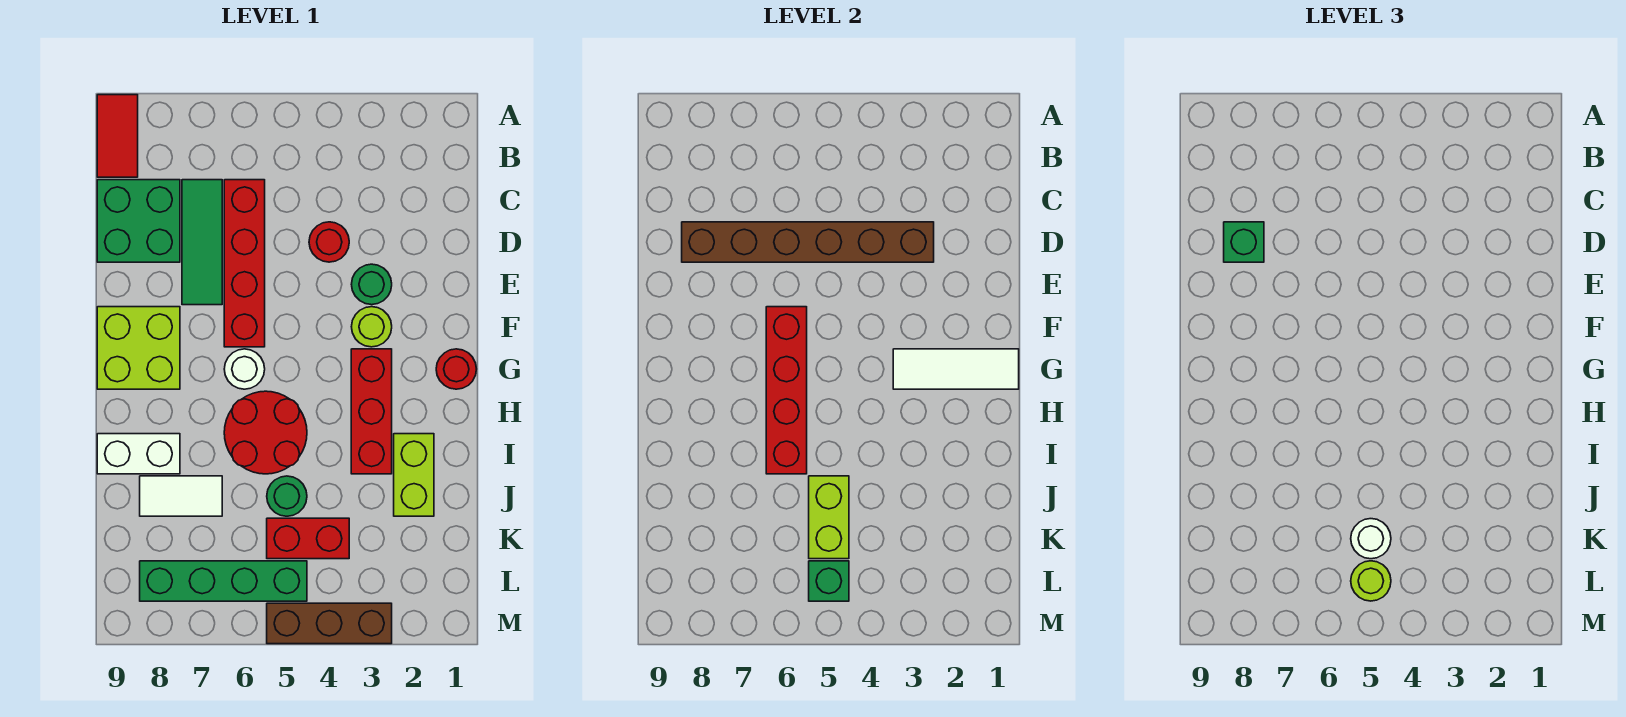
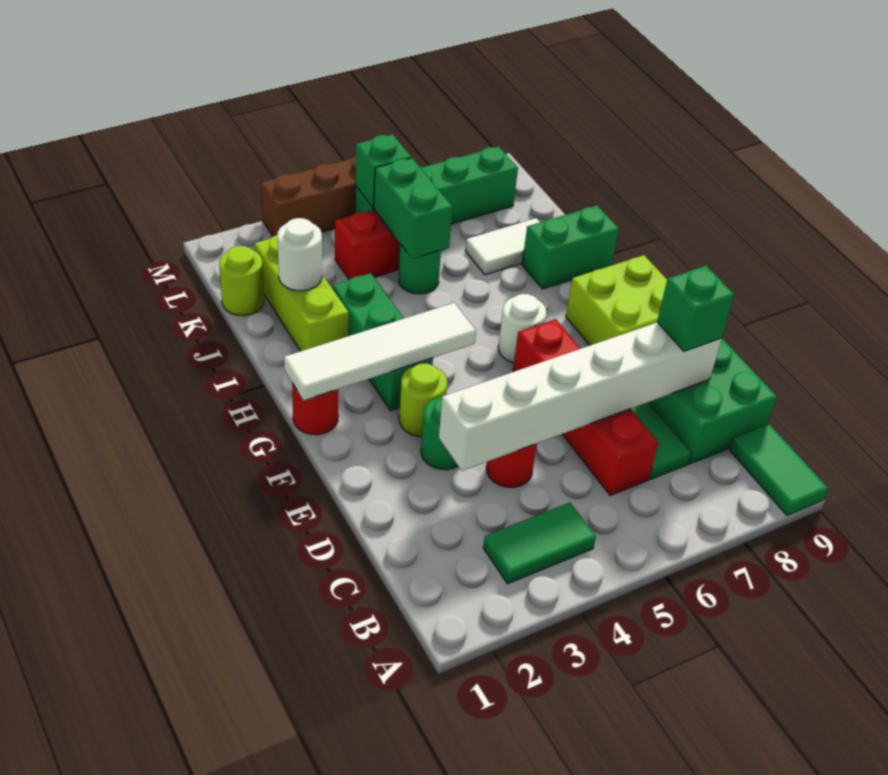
red tile A9:B9 level 1 -> green tile A9:B9 level 1
none -> green tile B3:B4 level 1
brown brick D3:D8 level 2 -> white brick D3:D8 level 2
red brick F6:I6 level 2 -> none
white tile G1:G3 level 2 -> white tile G1:G4 level 2
red brick G3:I3 level 1 -> green brick G3:I3 level 1
red round brick H5:I6 level 1 -> none
lime brick I2:J2 level 1 -> lime brick I2:K2 level 1
white brick I8:I9 level 1 -> green brick I8:I9 level 1
lime brick J5:K5 level 2 -> green brick J5:K5 level 2
white round brick K5 level 3 -> white round brick J2 level 2
lime round brick L5 level 3 -> lime round brick K1 level 1

